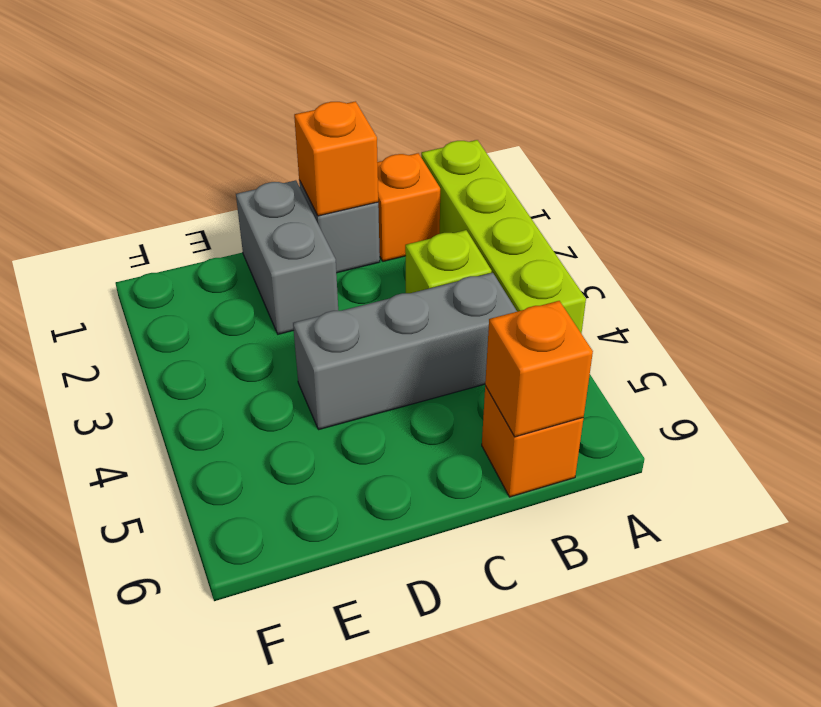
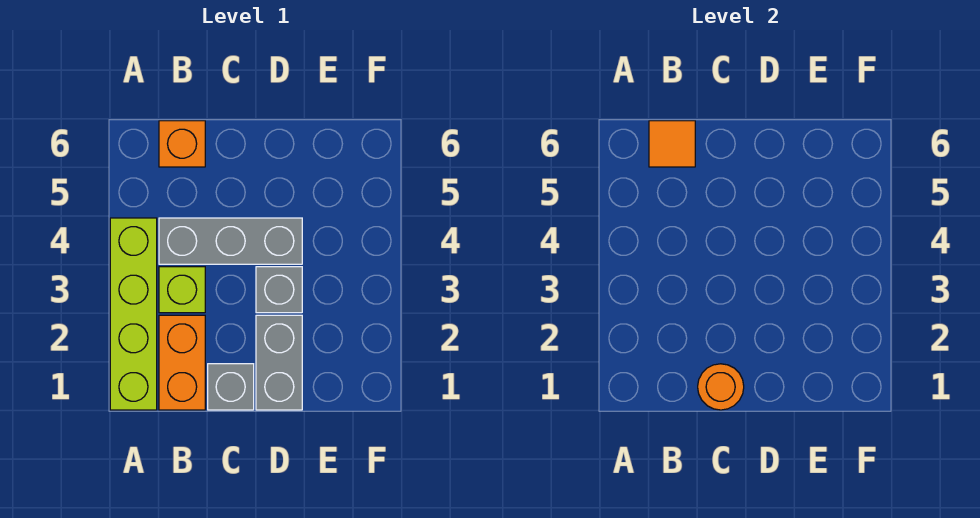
orange brick B1 level 1 -> orange brick B1:B2 level 1
orange brick B6 level 2 -> orange tile B6 level 2
orange brick C1 level 2 -> orange round brick C1 level 2
none -> grey brick D3 level 1

